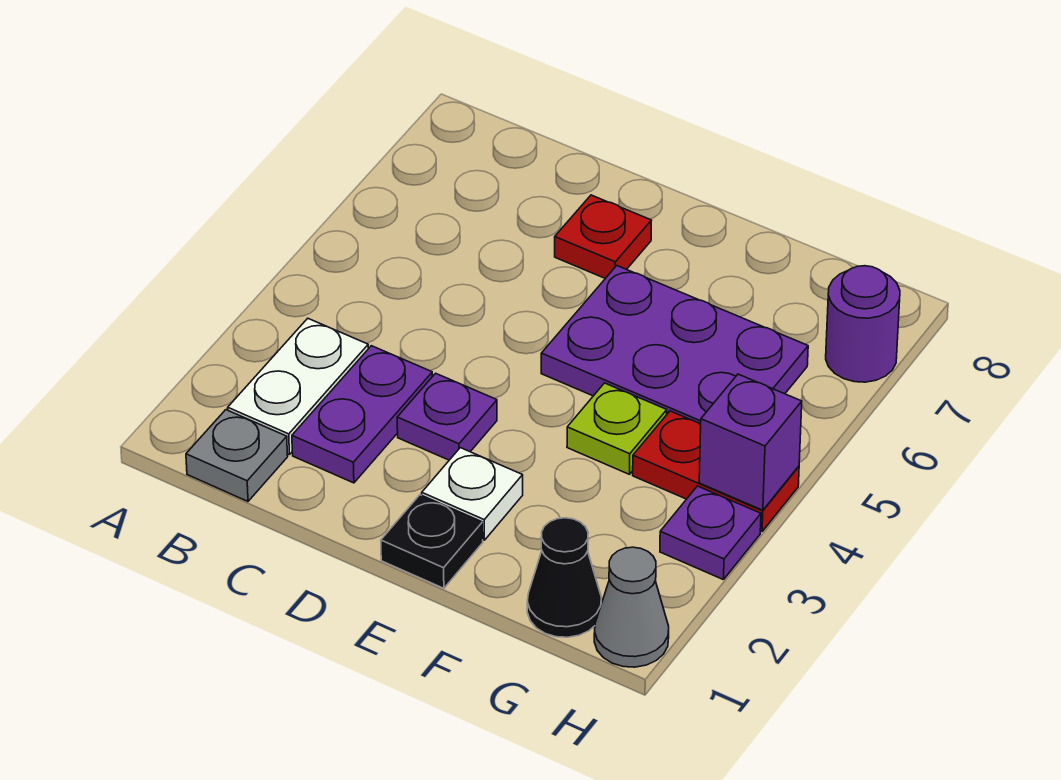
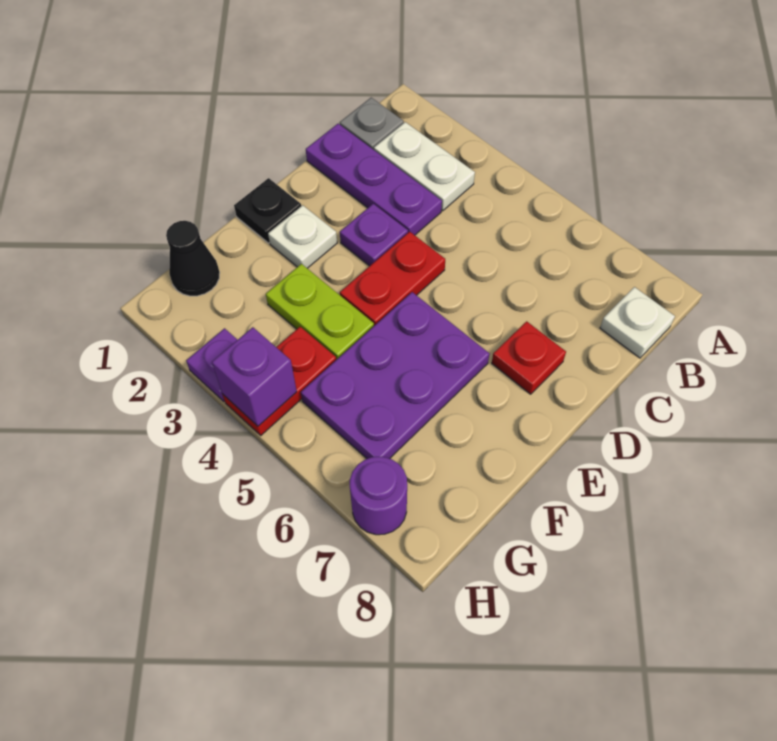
none -> white plate B8 level 1
purple plate C2:C3 level 1 -> purple plate C1:C3 level 1
none -> red plate D4:E4 level 1
lime plate F4 level 1 -> lime plate F3:F4 level 1
grey cone H1 level 1 -> none

